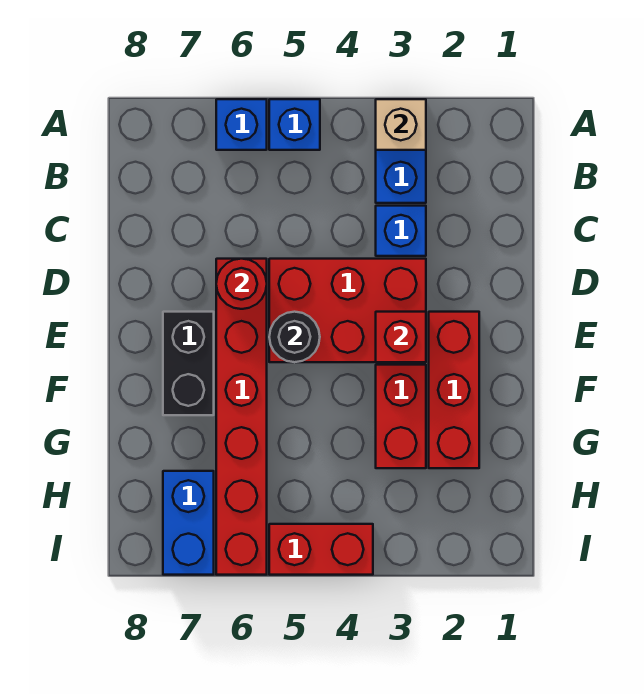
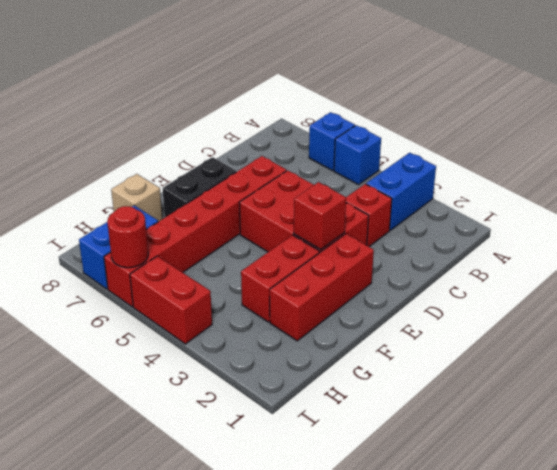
tan brick A3 level 2 -> tan brick G8 level 1
blue brick C3 level 1 -> red brick C3 level 1
red round brick D6 level 2 -> red round brick I6 level 2
black round brick E5 level 2 -> none

